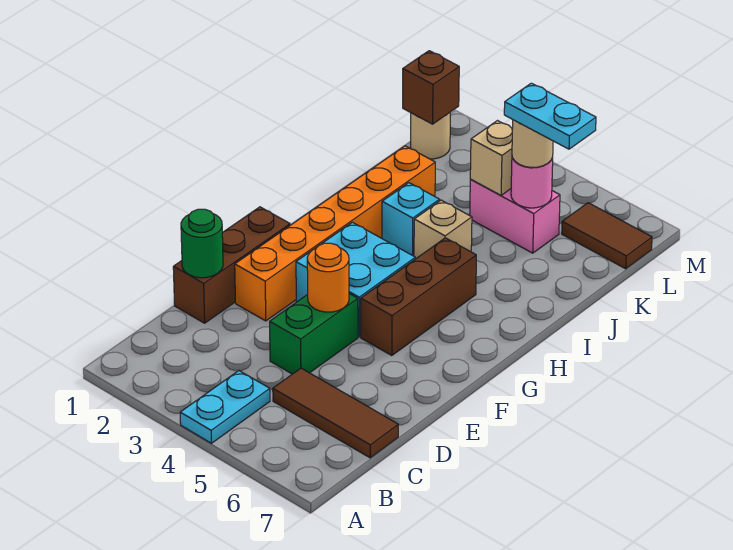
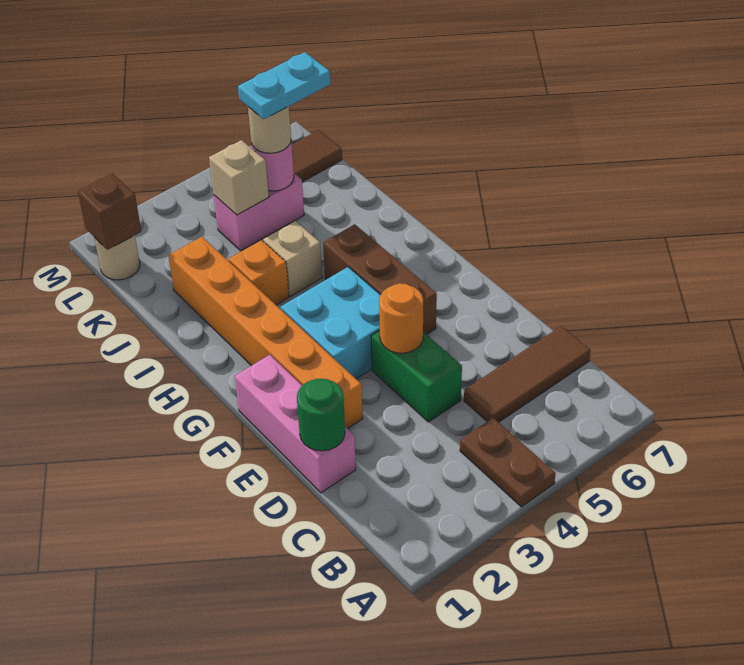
cyan plate A4:B4 level 1 -> brown plate A4:B4 level 1
brown brick D1:F1 level 1 -> pink brick D1:F1 level 1
cyan brick I3 level 1 -> orange brick I3 level 1

